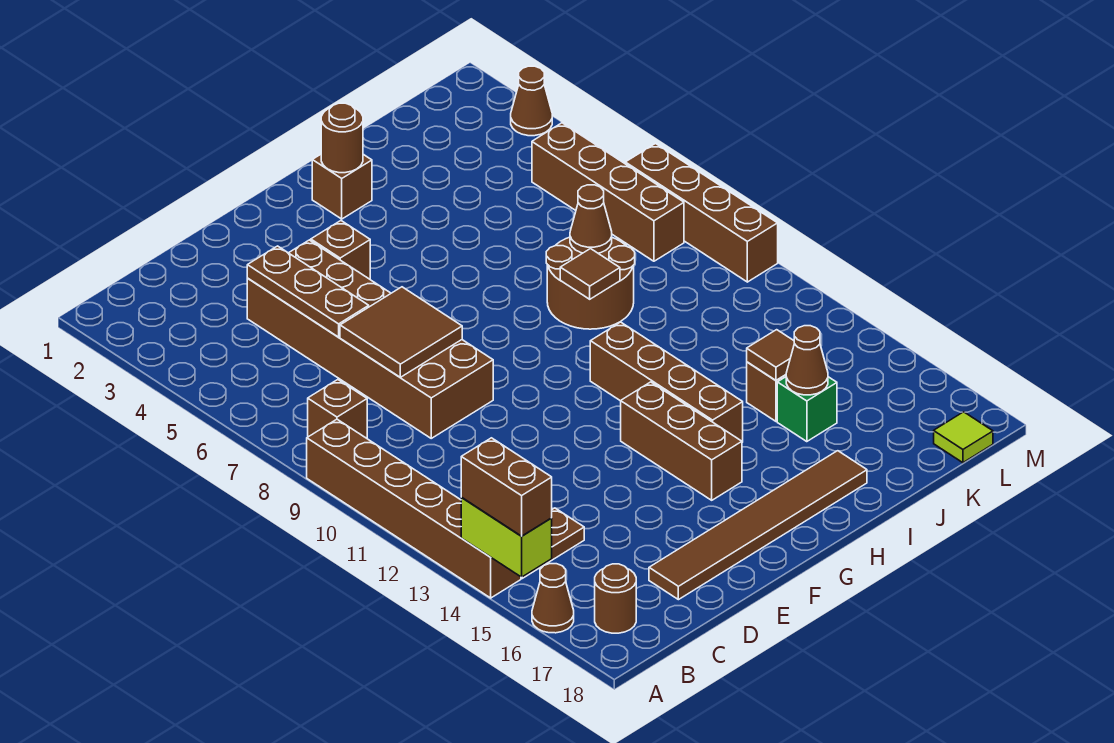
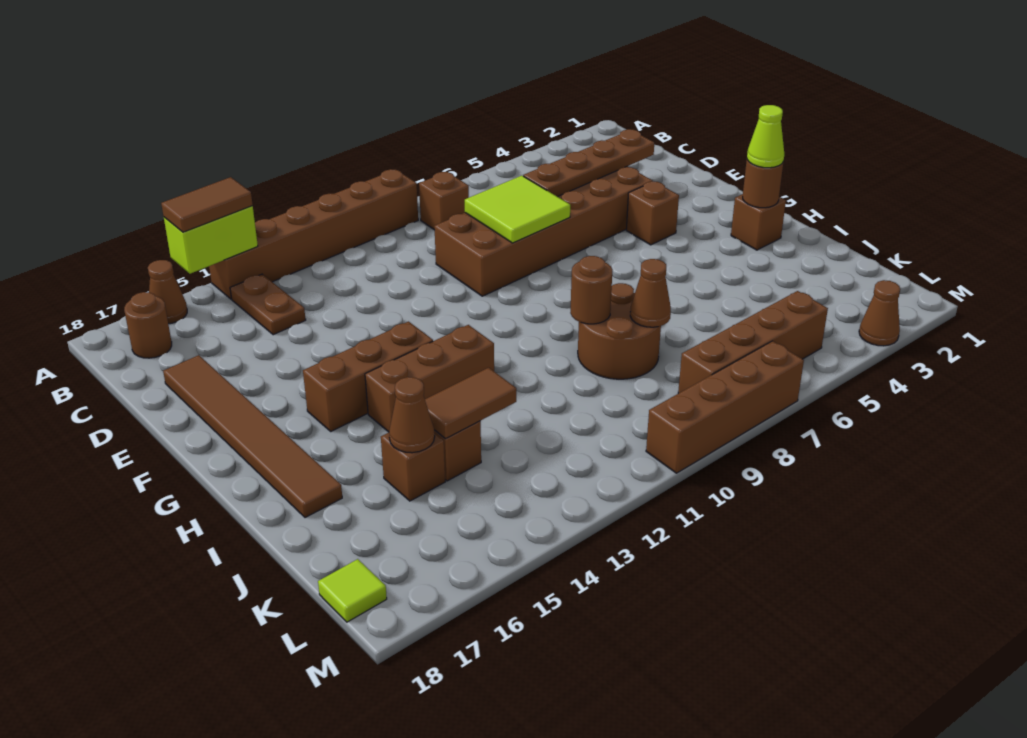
brown brick A14:A15 level 3 -> brown tile A14:A15 level 3
brown plate D4:D6 level 2 -> brown plate D3:D6 level 2
brown tile D7:E8 level 2 -> lime tile D7:E8 level 2
none -> lime cone H2 level 3
brown brick H11:H14 level 1 -> brown brick H12:H14 level 1
brown tile I9 level 2 -> brown round brick I9 level 2
brown tile J14 level 2 -> brown tile J13:J14 level 2
green brick J15 level 1 -> brown brick J15 level 1

